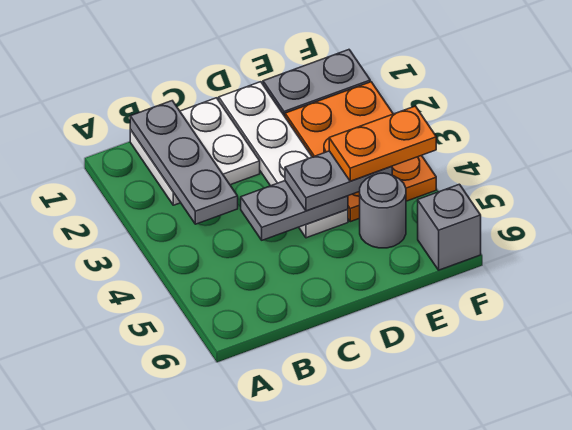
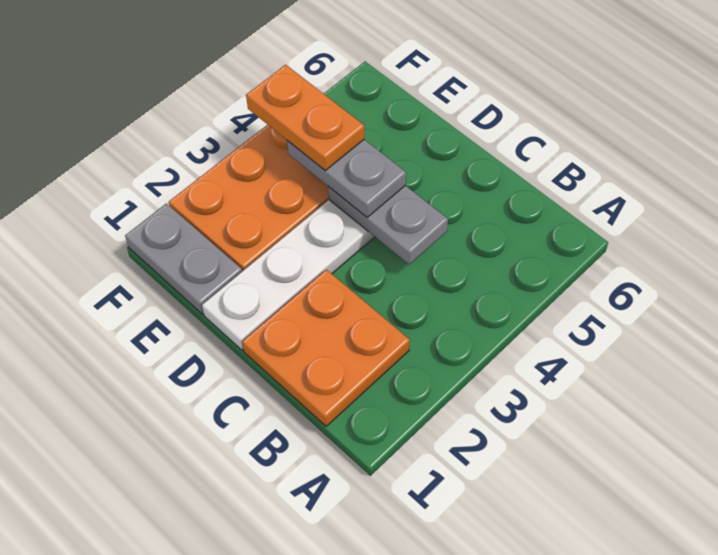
white plate B1:C2 level 1 -> orange plate B1:C2 level 1
grey plate B1:B3 level 2 -> none
grey round brick E5 level 1 -> none
grey brick F6 level 1 -> none

